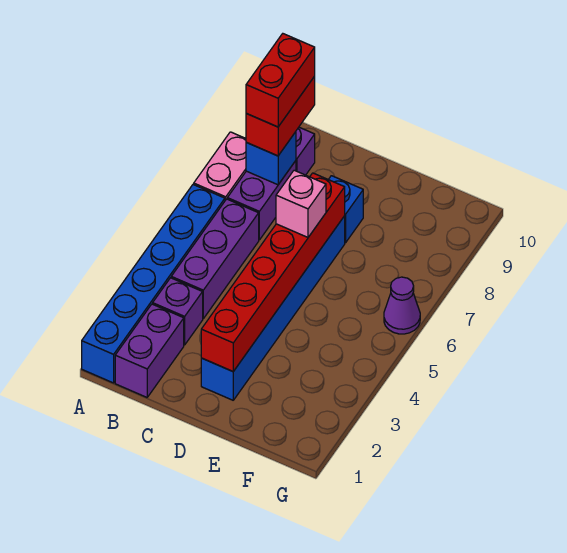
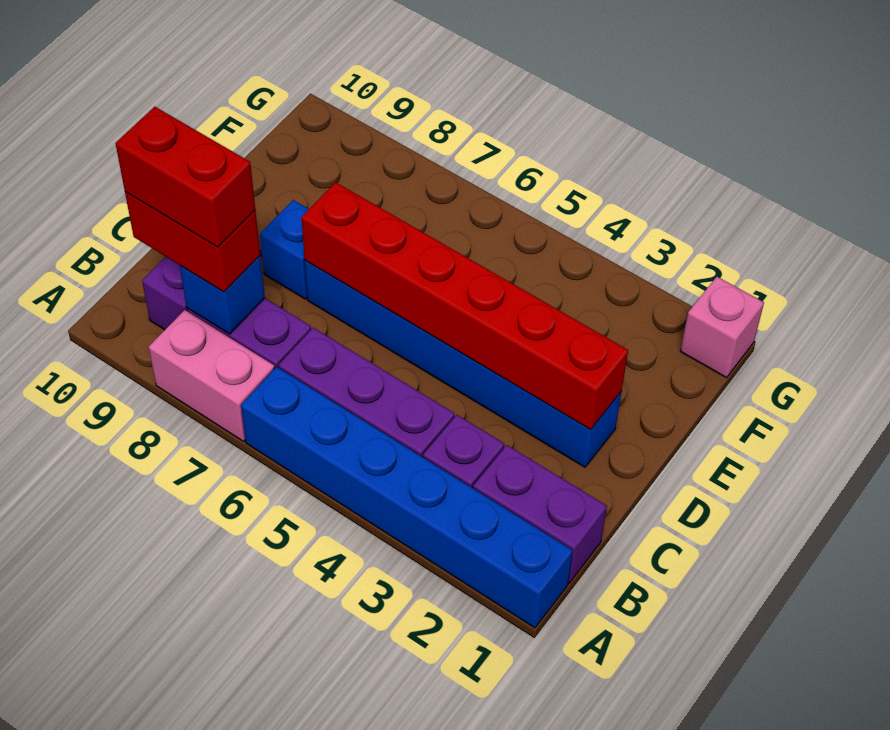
pink brick D6 level 3 -> pink brick G1 level 1
purple cone G6 level 1 -> none

